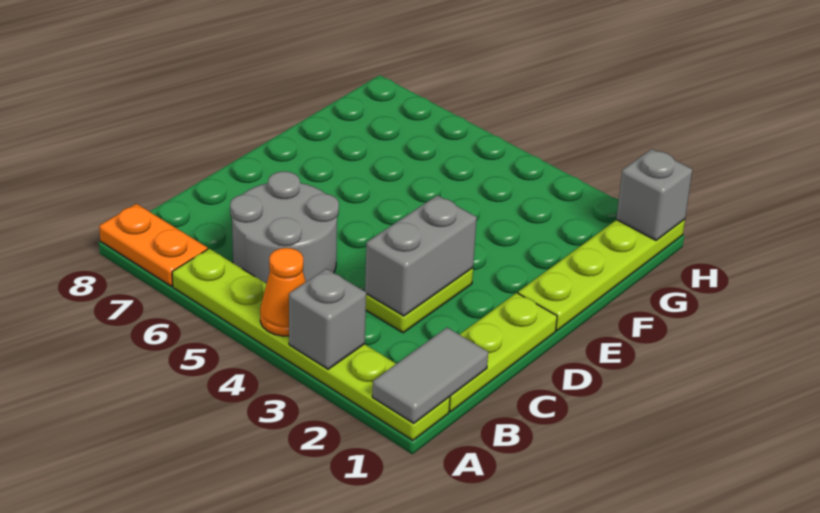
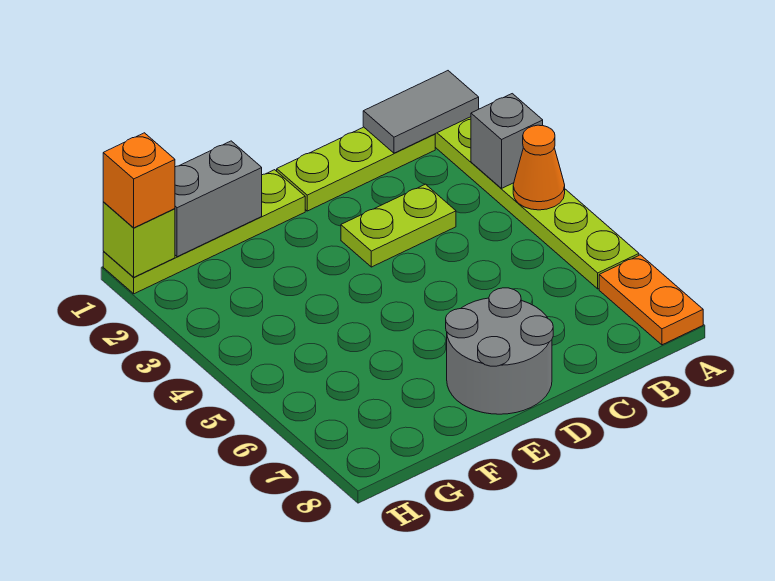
grey round brick B5:C6 level 1 -> grey round brick D7:E8 level 1
grey brick C3:D3 level 2 -> grey brick F1:G1 level 2
grey brick H1 level 2 -> lime brick H1 level 2
none -> orange brick H1 level 3

